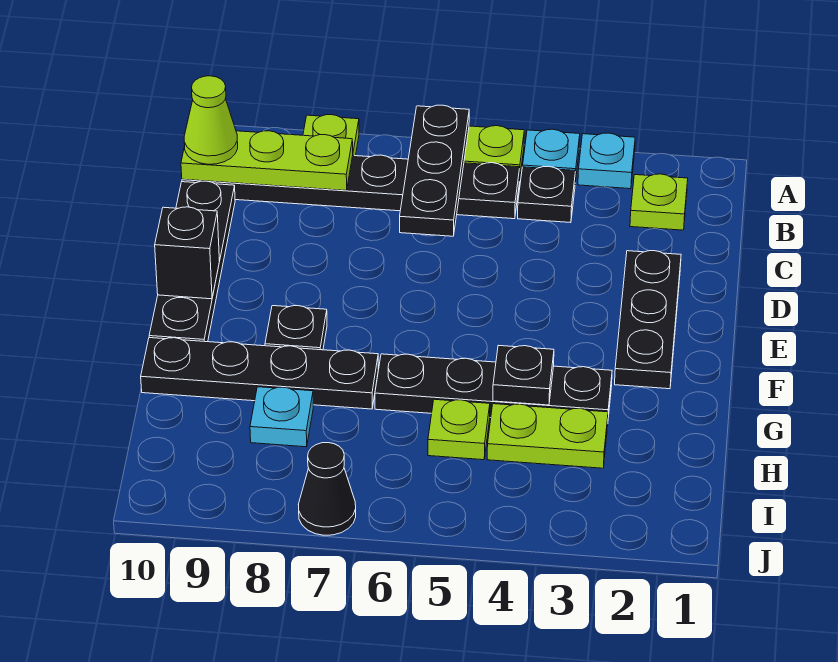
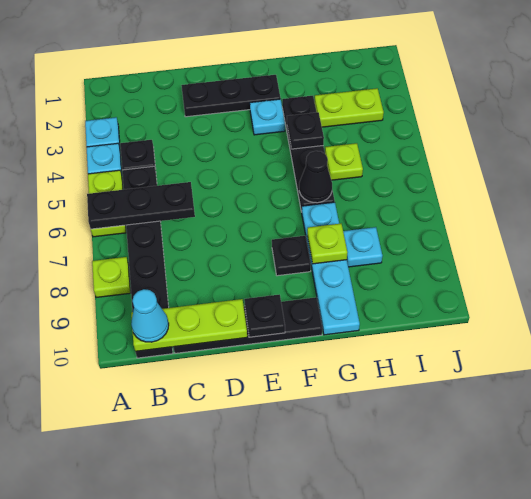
lime plate B2 level 1 -> lime plate G8 level 2
lime plate B8:B10 level 2 -> lime plate B10:D10 level 2
lime cone B10 level 3 -> cyan cone B10 level 3
black brick E10 level 2 -> black plate E10 level 2
none -> cyan plate F3 level 1
black plate G7:G10 level 1 -> cyan plate G7:G10 level 1
lime plate H3:H4 level 1 -> lime plate H3:I3 level 1
black cone J7 level 1 -> black cone G6 level 2

